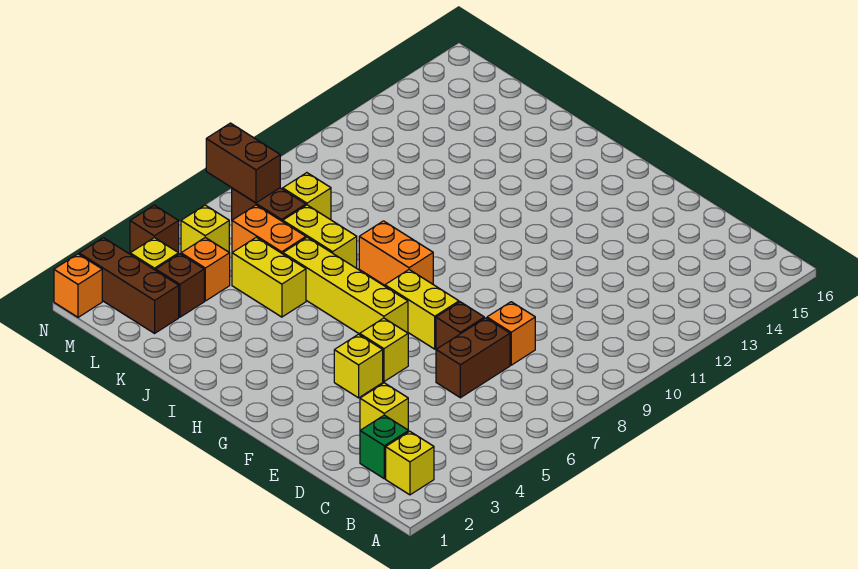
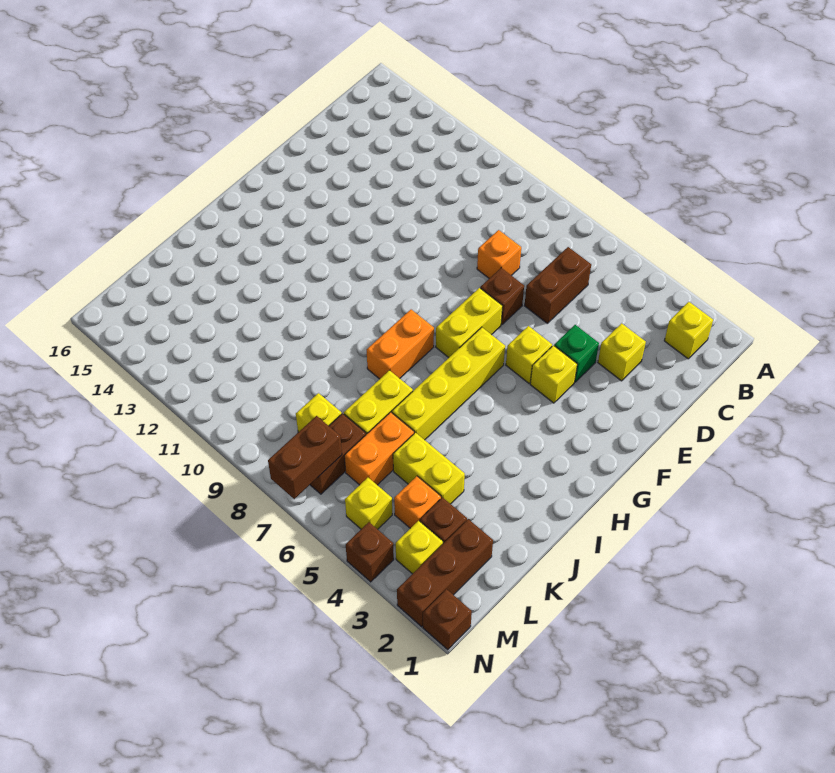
green brick C2 level 1 -> green brick E4 level 1
brown brick D6:D7 level 1 -> brown brick C6:D6 level 1
yellow brick J5:K5 level 1 -> yellow brick K4:K5 level 1
orange brick N1 level 1 -> brown brick N1 level 1

